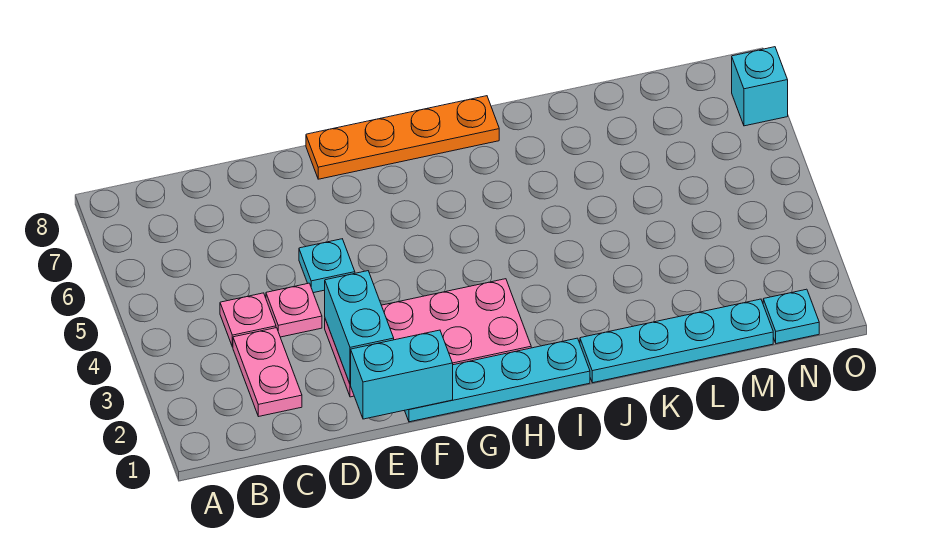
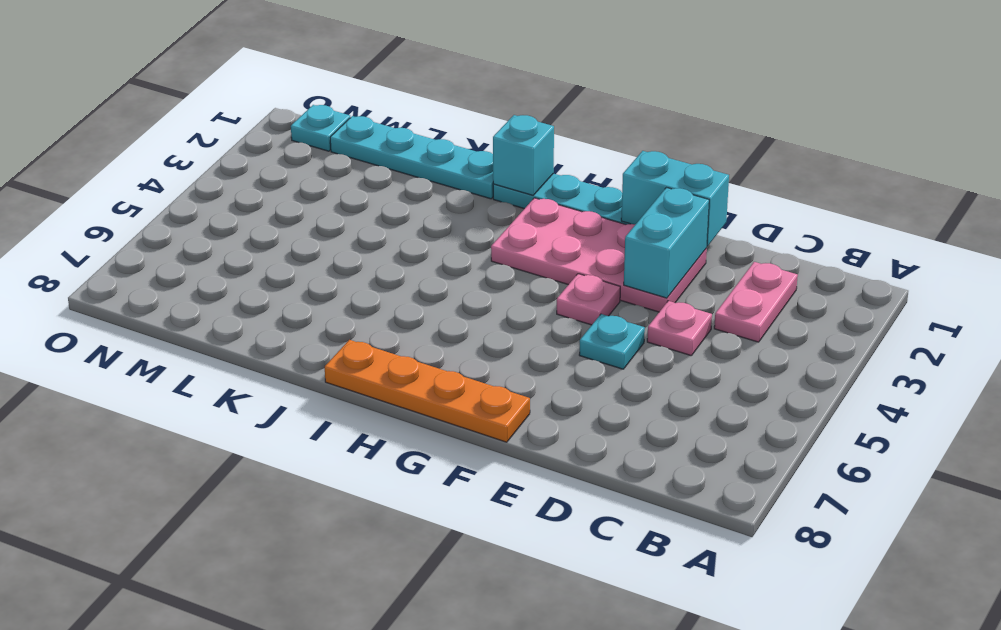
pink plate C4 level 1 -> pink plate F4 level 1
cyan brick O7 level 1 -> cyan brick I1 level 2

